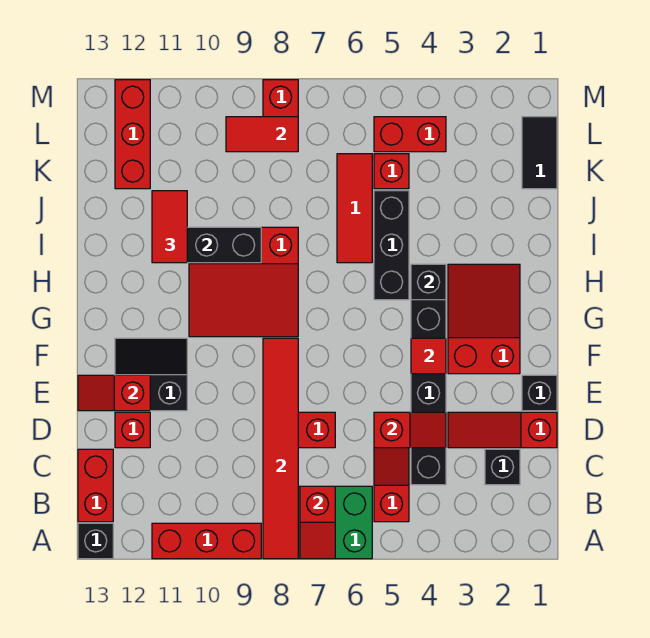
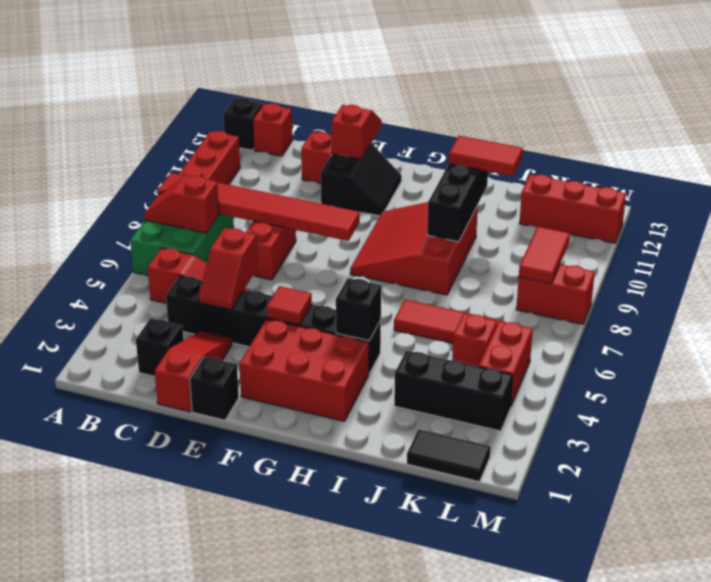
red brick B13:C13 level 1 -> red brick B13 level 1
red slope F2:H3 level 1 top F -> red brick F2:H3 level 1
black brick H5:J5 level 1 -> black brick J3:L3 level 1

